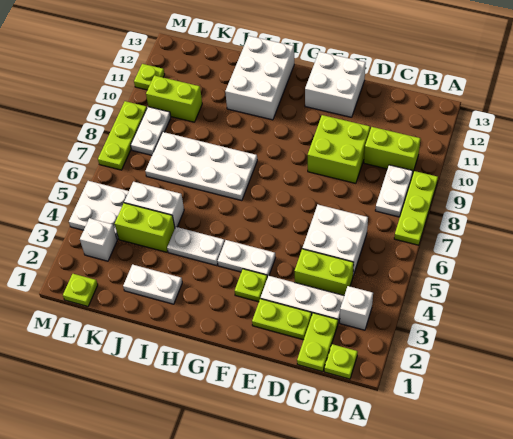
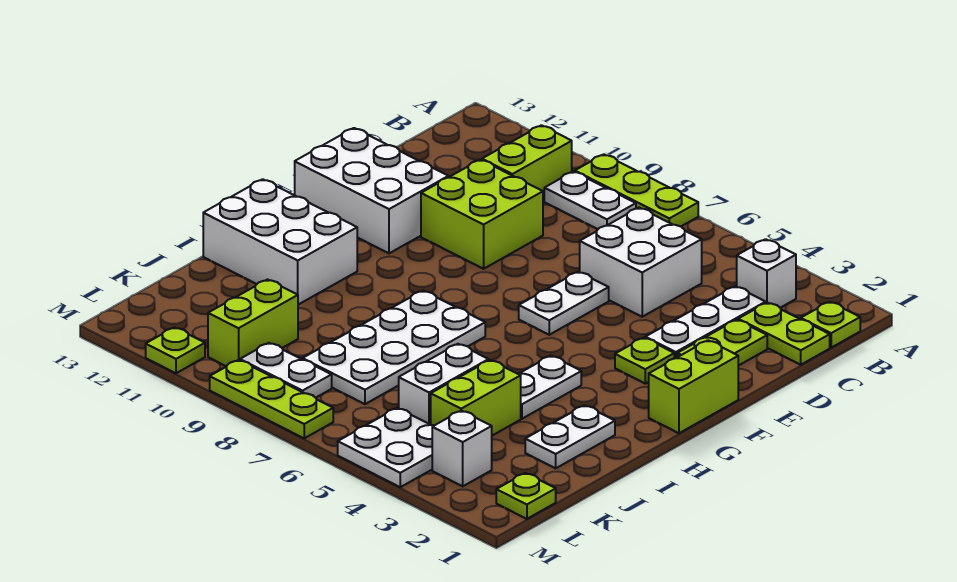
lime brick C4:D4 level 1 -> lime brick F1:G1 level 1
white brick E12:F13 level 1 -> white brick E11:F13 level 1
white plate F4:G4 level 1 -> white plate E6:F6 level 1

